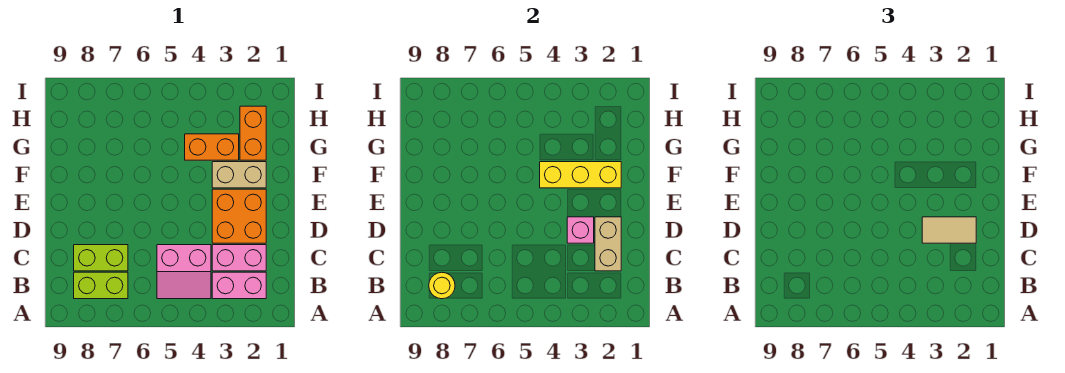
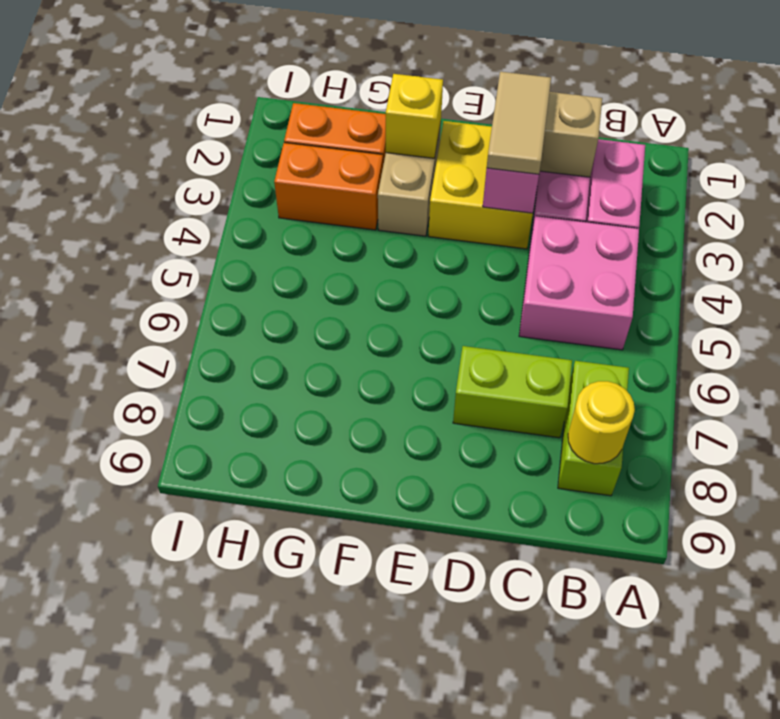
pink slope B4:C5 level 1 top C -> pink brick B4:C5 level 1
lime brick C7:C8 level 1 -> lime brick C7:D7 level 1
orange brick D2:E3 level 1 -> yellow brick D2:E3 level 1
yellow brick F2:F4 level 2 -> yellow brick F2 level 2
orange brick G3:G4 level 1 -> orange brick G3:H3 level 1

